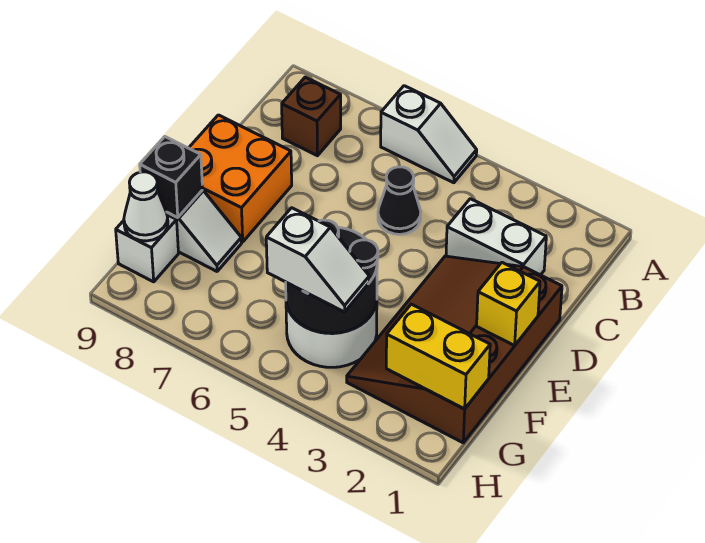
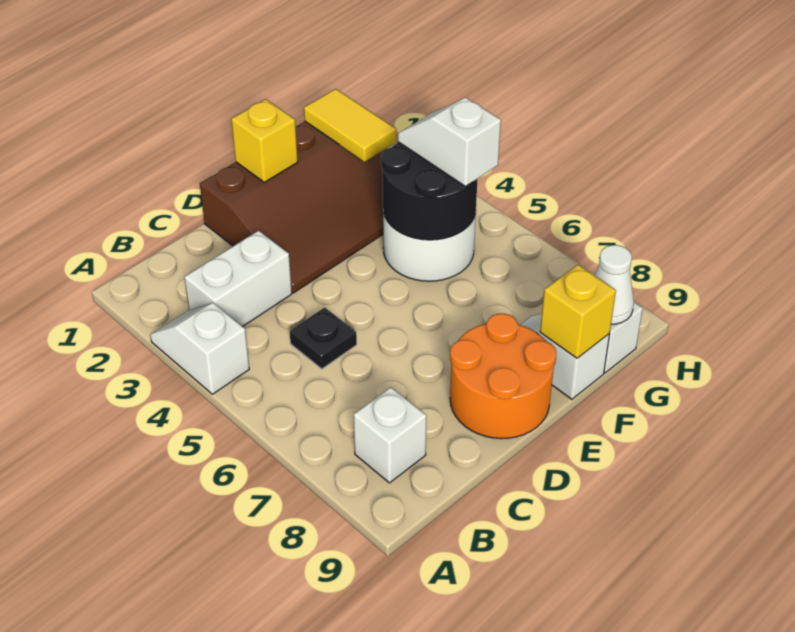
white slope A5:A6 level 1 top 6 -> white slope A3:A4 level 1 top 4
brown brick B8 level 1 -> white brick B8 level 1
white brick C2:C3 level 1 -> white brick B3:C3 level 1
black cone C5 level 1 -> black plate C5 level 1
orange brick D8:E9 level 1 -> orange round brick D8:E9 level 1
black brick F9 level 2 -> yellow brick F9 level 2
yellow brick G1:G2 level 2 -> yellow tile G1:G2 level 2

